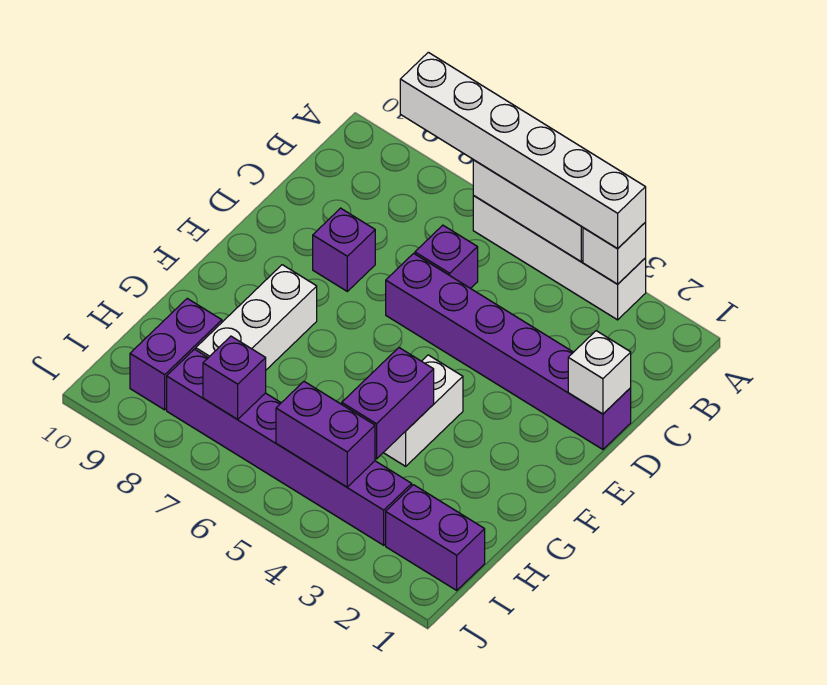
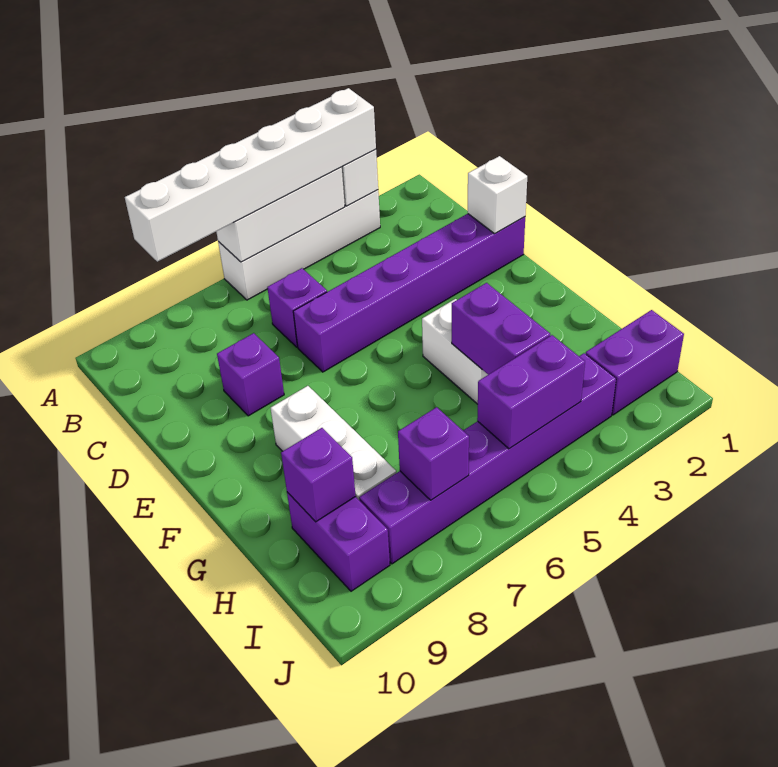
none -> purple brick H9 level 2

